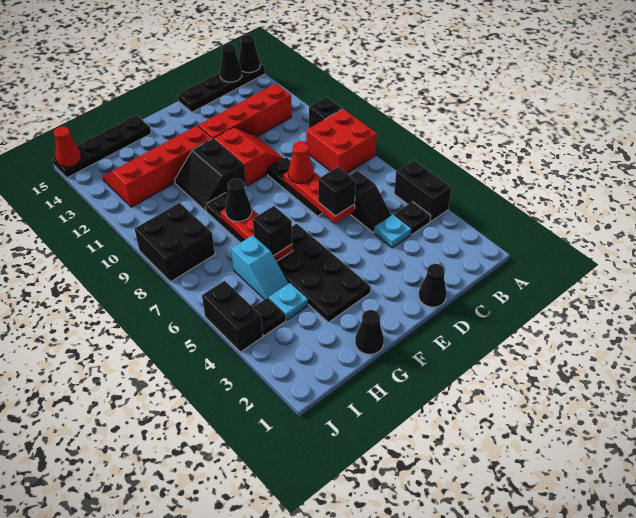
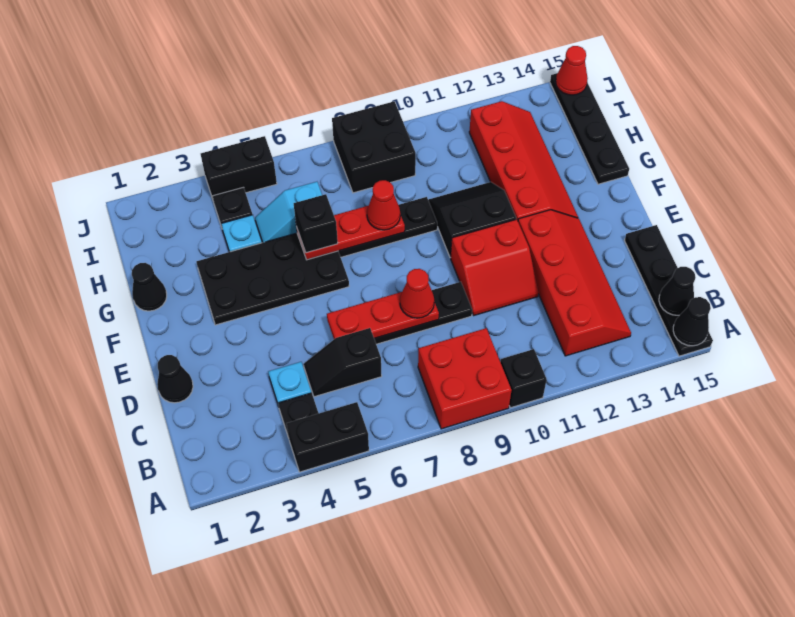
black brick D6 level 3 -> none
black cone G8 level 3 -> red cone G8 level 3

